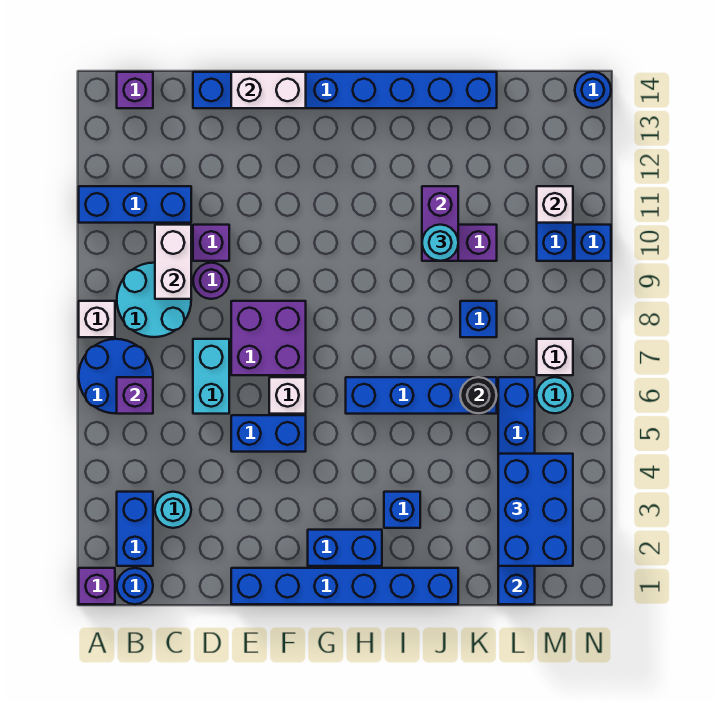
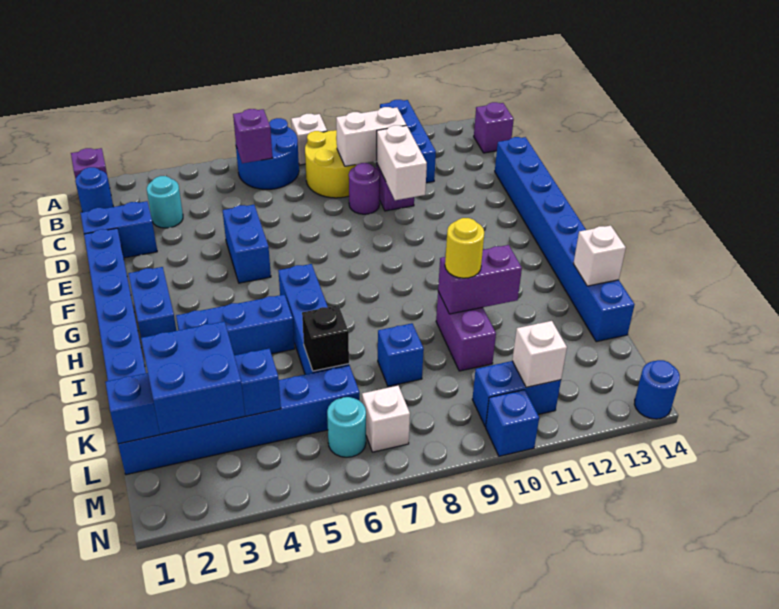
blue brick B2:B3 level 1 -> blue brick D1:D2 level 1
cyan round brick B8:C9 level 1 -> yellow round brick B8:C9 level 1
cyan brick D6:D7 level 1 -> none
purple brick E7:F8 level 1 -> none
white brick E14:F14 level 2 -> white brick D10:E10 level 2
white brick F6 level 1 -> white brick J14 level 2
blue brick I3 level 1 -> blue brick I3:I5 level 1
cyan round brick J10 level 3 -> yellow round brick J10 level 3
black round brick K6 level 2 -> black brick K6 level 2
blue brick L2:M4 level 3 -> blue brick L2:M3 level 3

